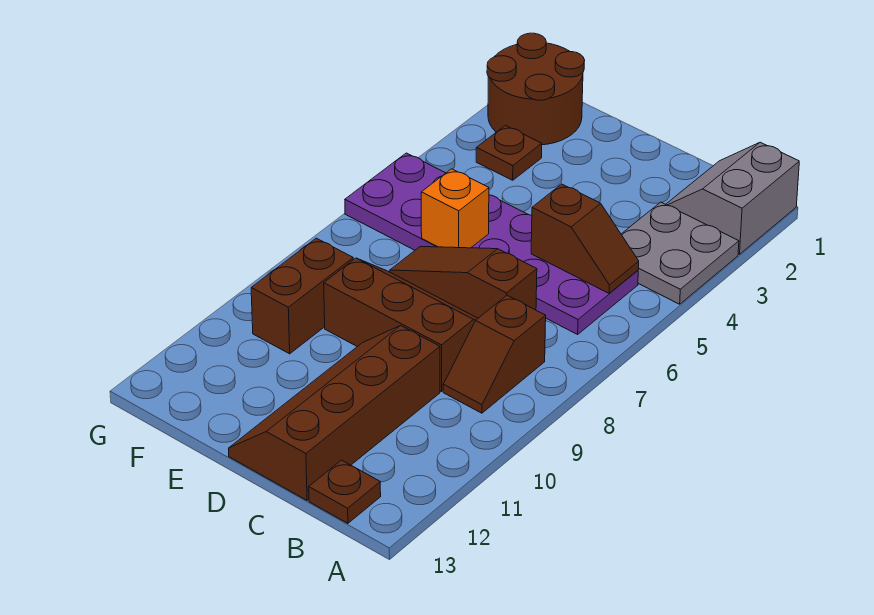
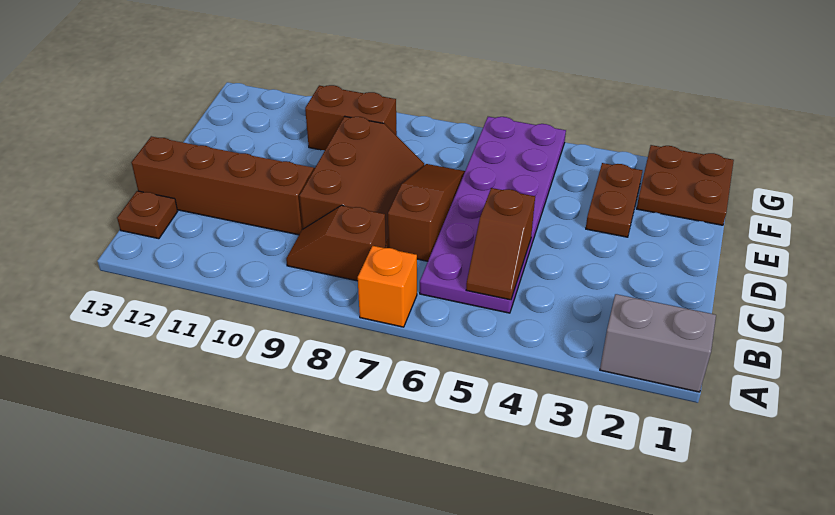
grey plate A3:B4 level 1 -> none
orange brick E6 level 2 -> orange brick A7 level 1
brown round brick F1:G2 level 1 -> brown plate F1:G2 level 1
brown plate F3 level 1 -> brown plate E3:F3 level 1

